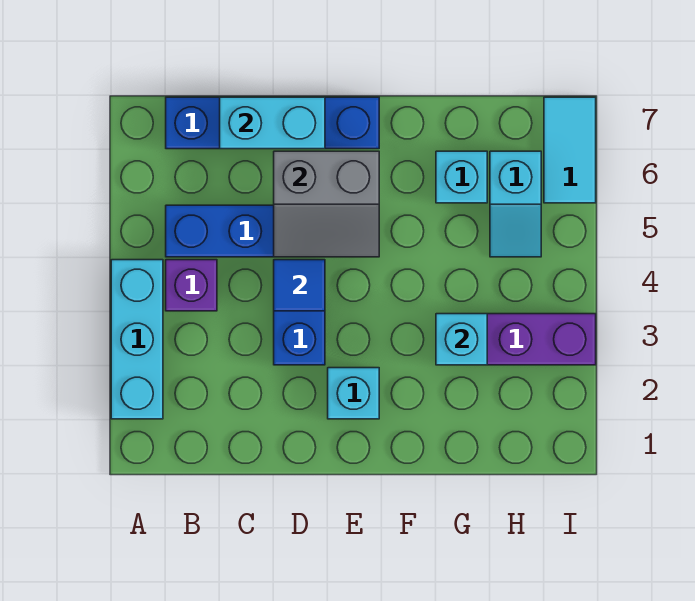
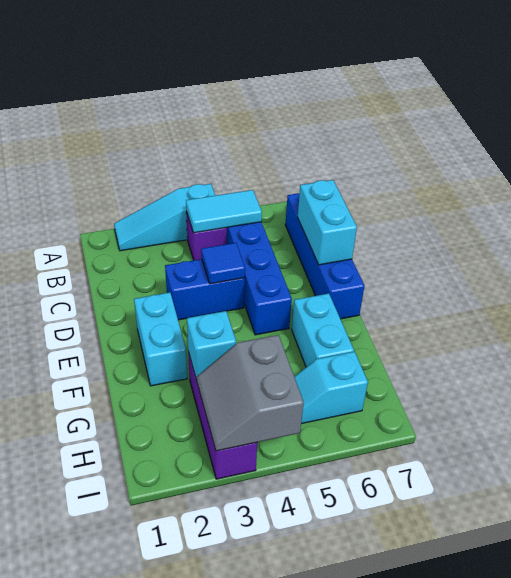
cyan brick A2:A4 level 1 -> cyan slope A2:A4 level 1 top 4
grey slope D5:E6 level 2 top 6 -> grey slope H3:I4 level 2 top 4
cyan brick E2 level 1 -> cyan brick E2:F2 level 1
cyan brick G6 level 1 -> cyan brick F6:G6 level 1
cyan tile I6:I7 level 1 -> cyan tile B4:B5 level 2

